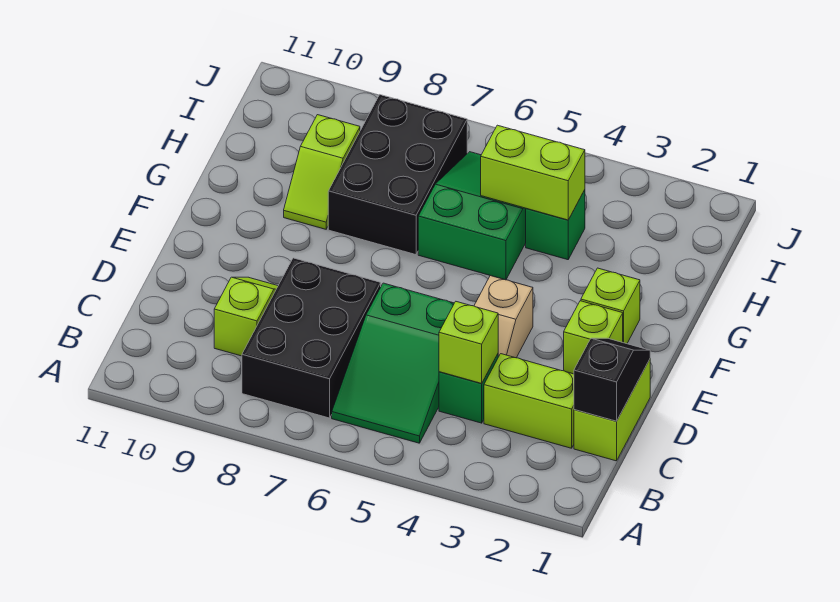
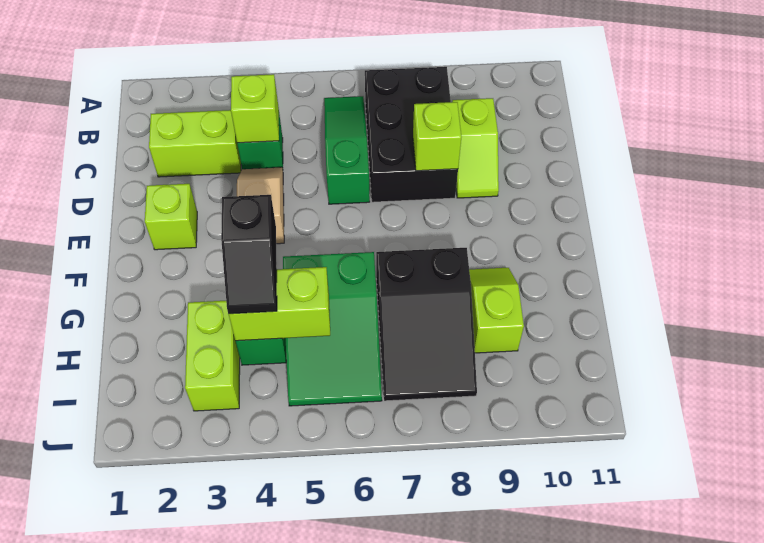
green slope B5:D6 level 1 top D -> green slope B6:D6 level 1 top D
lime brick C1:D1 level 1 -> lime brick H3:I3 level 1
black slope C1:D1 level 2 top C -> black slope G4:H4 level 3 top G
lime brick F2 level 1 -> lime brick D8 level 2
black brick G7:I8 level 1 -> black slope G7:I8 level 1 top G

